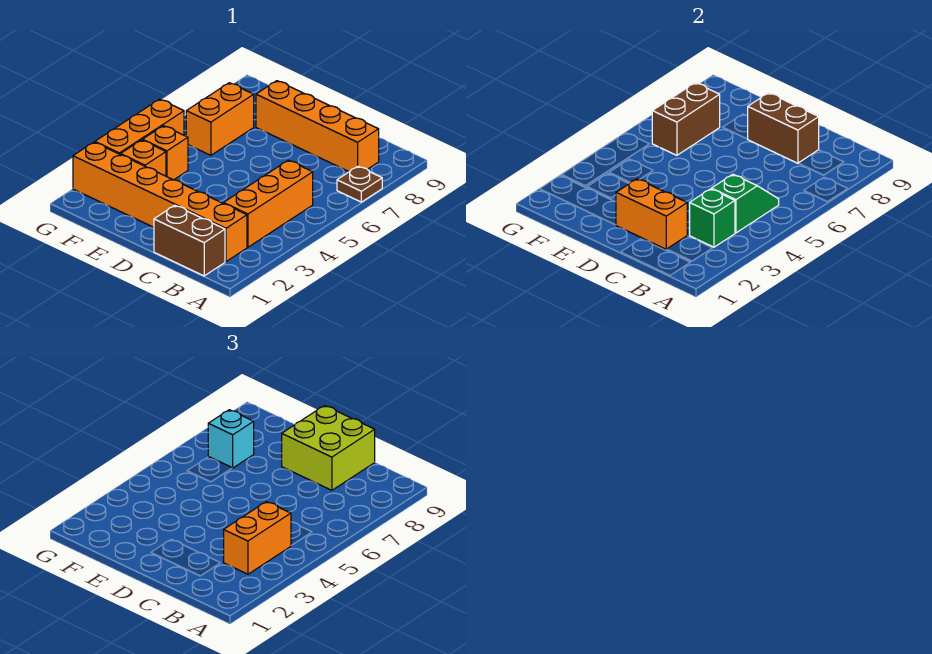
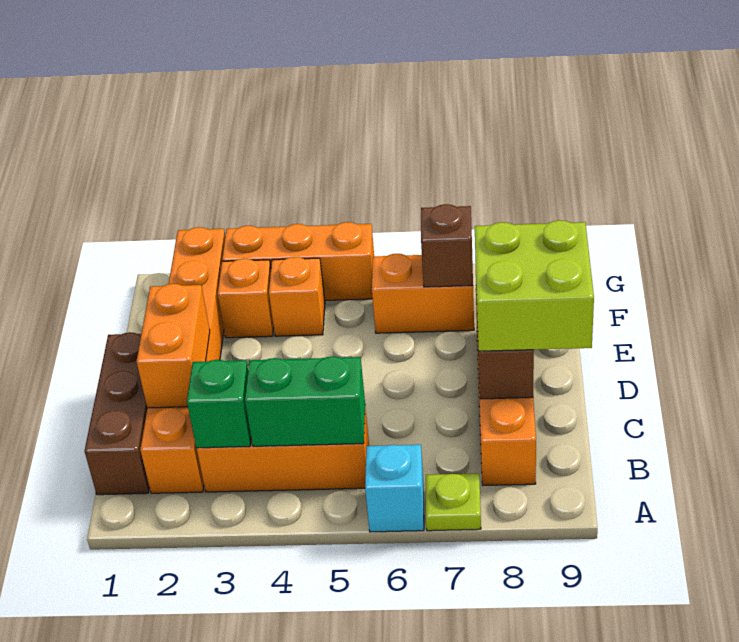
brown plate A7 level 1 -> lime plate A7 level 1
brown brick B1:C1 level 1 -> brown brick B1:D1 level 1
orange brick B3:B4 level 3 -> none
green slope B4:B5 level 2 top 4 -> green brick B4:B5 level 2
brown brick F6:F7 level 2 -> brown brick F7 level 2
cyan brick F7 level 3 -> cyan brick A6 level 1

